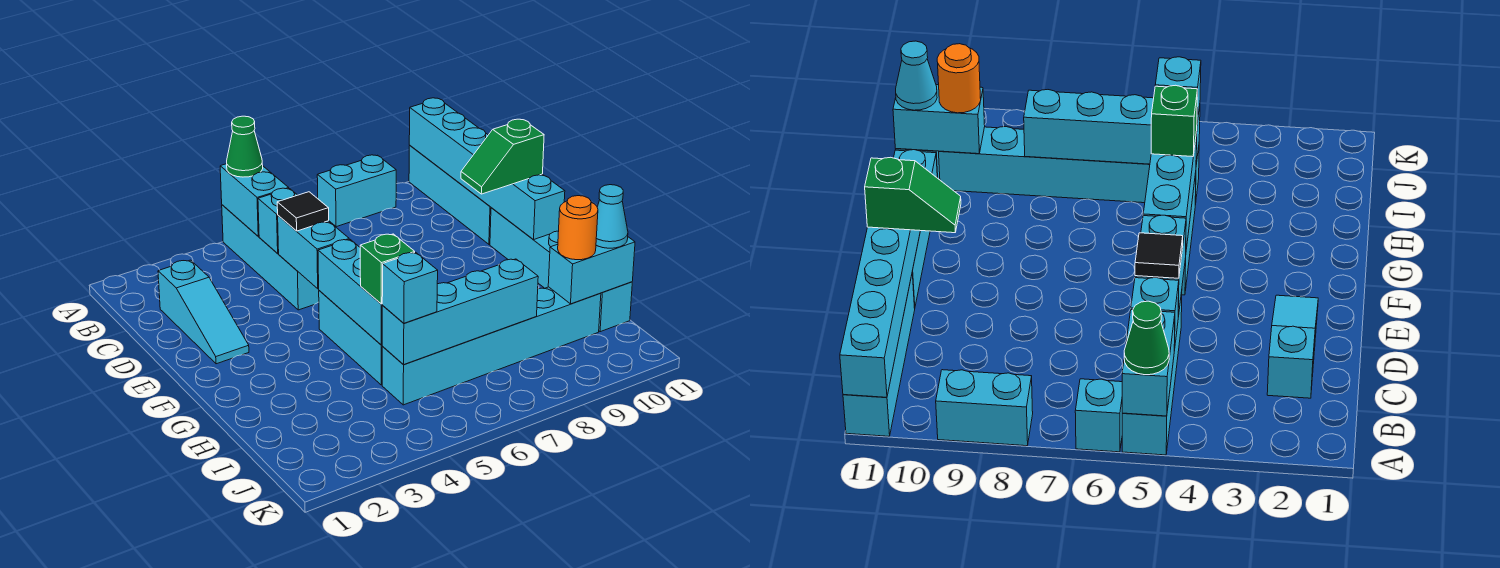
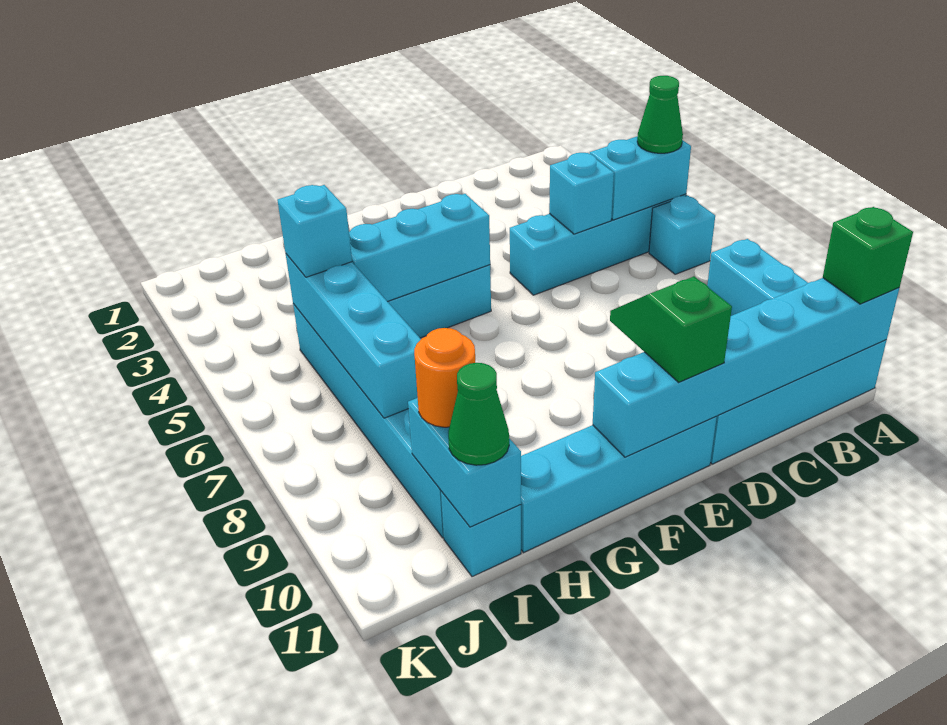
cyan slope C2:E2 level 1 top C -> none
cyan brick D5:E5 level 2 -> none
black tile D5 level 3 -> none
green brick H5 level 3 -> green brick A11 level 3
cyan cone I11 level 3 -> green cone I11 level 3

